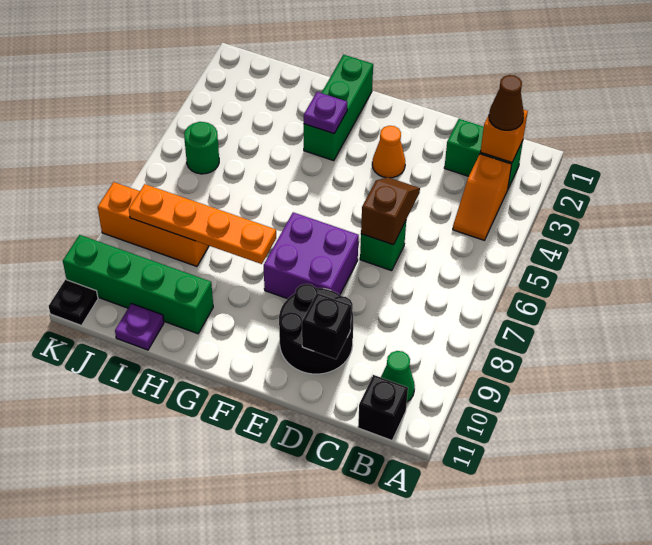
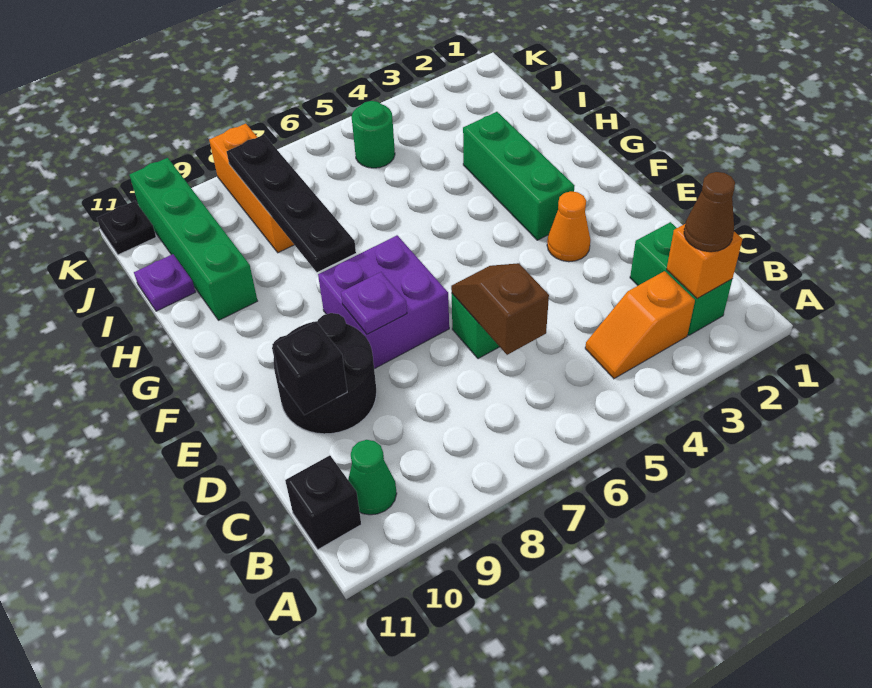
brown slope D5:D6 level 2 top 6 -> brown slope C6:D6 level 2 top C
green brick G1:G3 level 1 -> green brick F3:H3 level 1
purple plate G3 level 2 -> purple plate E8 level 2
orange plate G8:J8 level 2 -> black plate G8:J8 level 2

